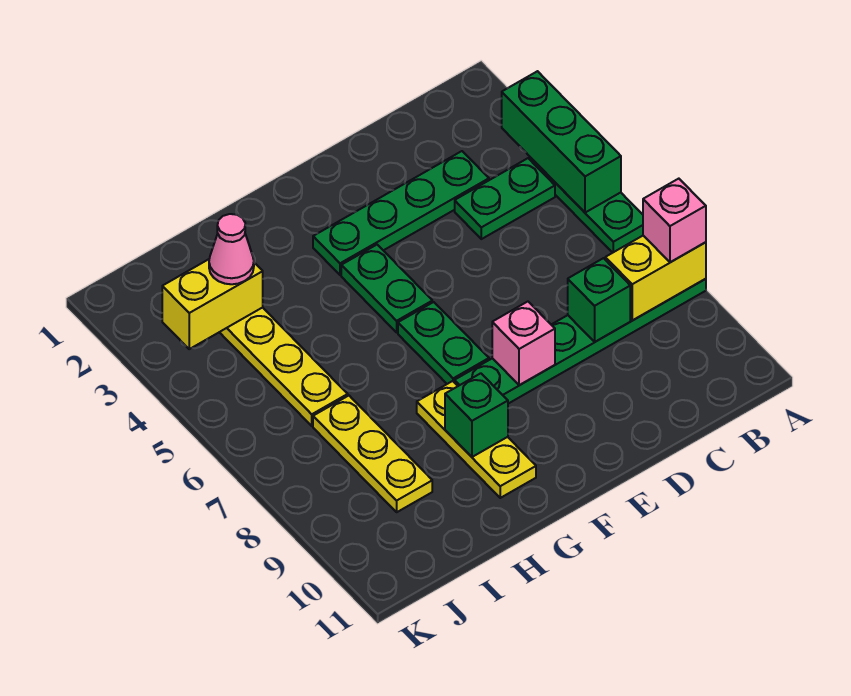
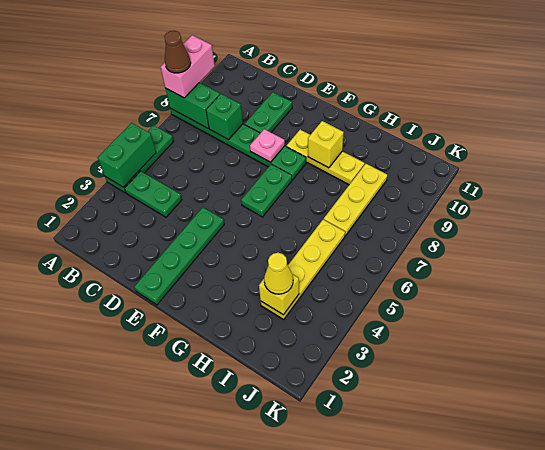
green brick A3:A5 level 2 -> green brick A4:A5 level 2
yellow brick A8:B8 level 2 -> green brick A8:B8 level 2
pink brick A8 level 3 -> pink brick A8:A9 level 3
none -> brown cone A8 level 4
green plate C3:F3 level 1 -> green plate E1:E4 level 1
pink brick E8 level 2 -> pink plate E8 level 2
green plate F4:F5 level 1 -> green plate D9:D10 level 1
yellow plate G8:G10 level 1 -> yellow plate F9:H9 level 1
green brick G9 level 2 -> yellow brick G9 level 2
yellow brick I3:J3 level 2 -> yellow brick I3 level 2
pink cone I3 level 3 -> yellow cone I3 level 3

